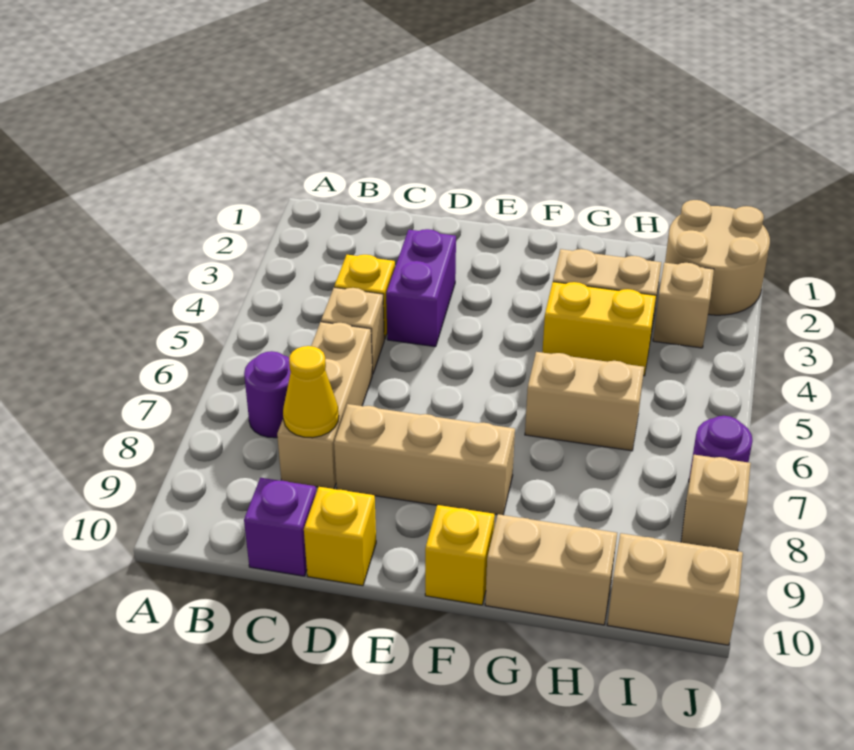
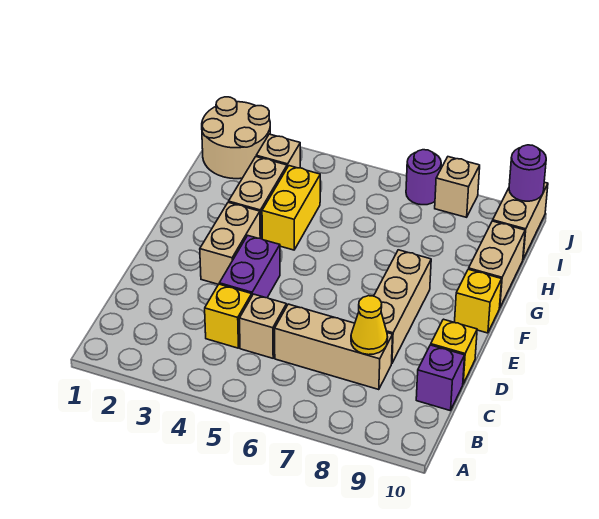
purple round brick B7 level 1 -> purple round brick J10 level 2
purple brick D3:D4 level 1 -> purple brick D4:E4 level 1
tan brick G6:H6 level 1 -> tan brick E3:F3 level 1

